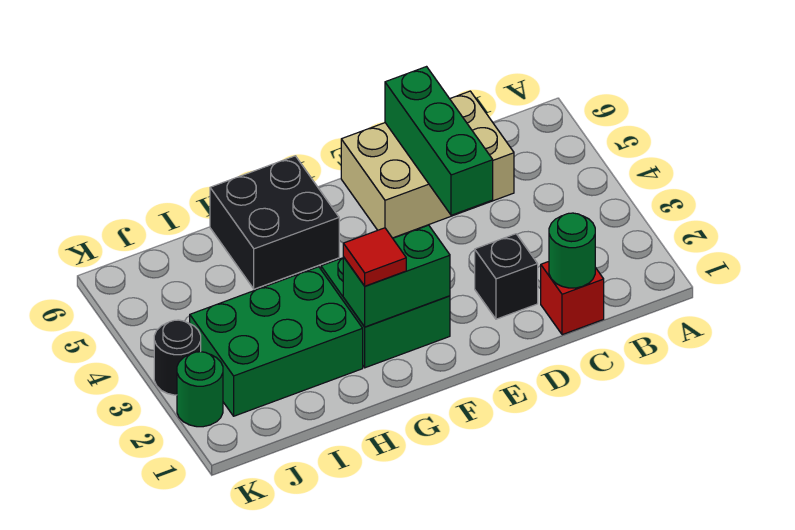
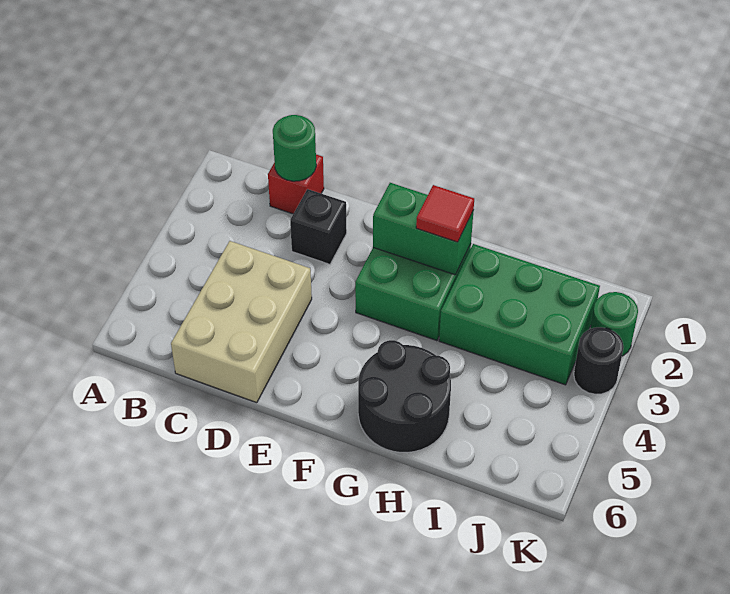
tan brick C5:E6 level 1 -> tan brick C4:D6 level 1
green brick D4:D6 level 2 -> none
black brick G5:H6 level 1 -> black round brick G5:H6 level 1

